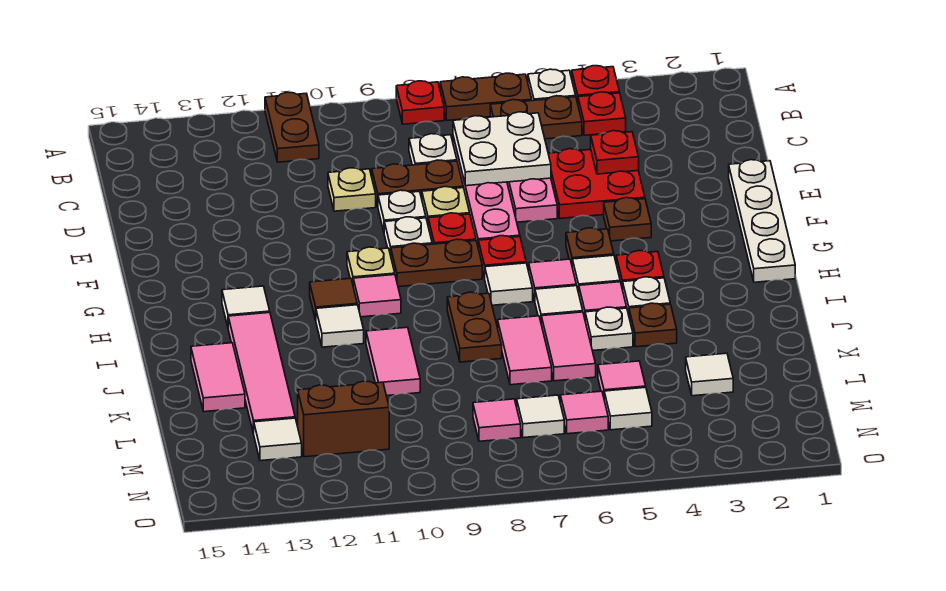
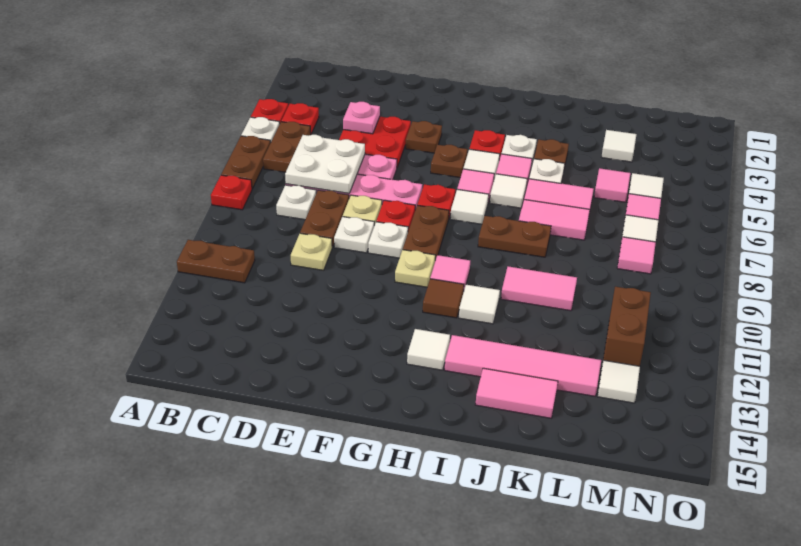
red plate D4 level 2 -> pink plate D4 level 2
white plate E1:H1 level 1 -> none

